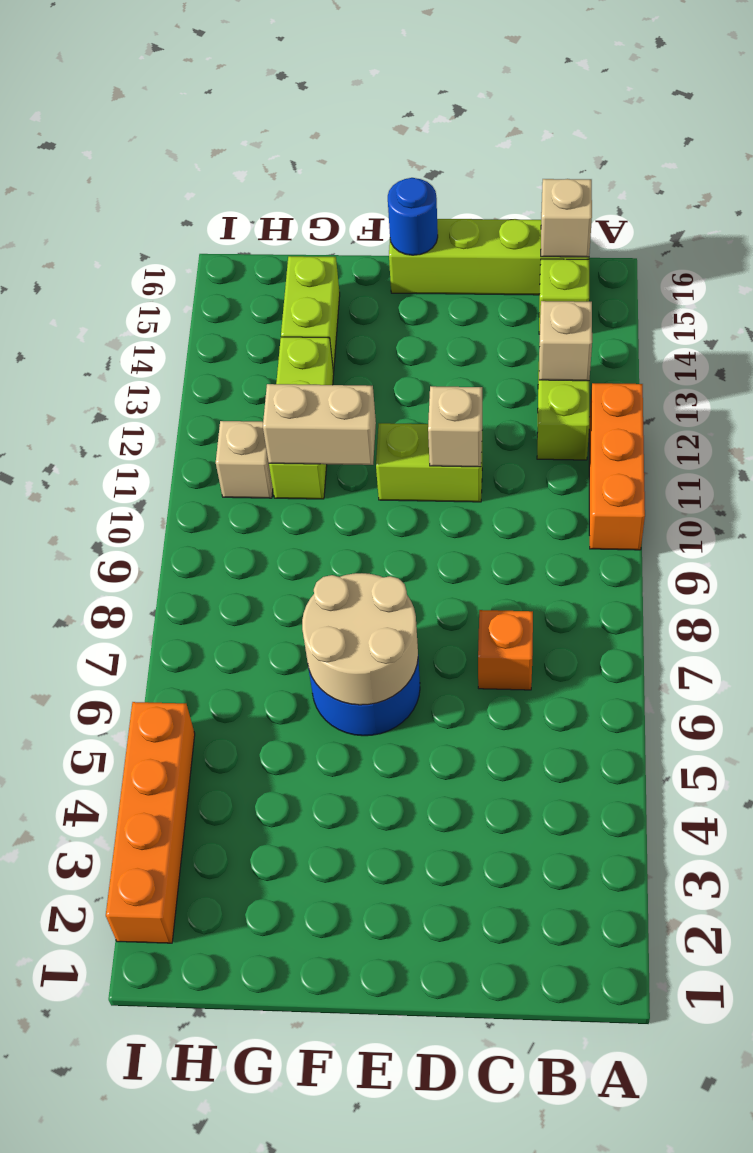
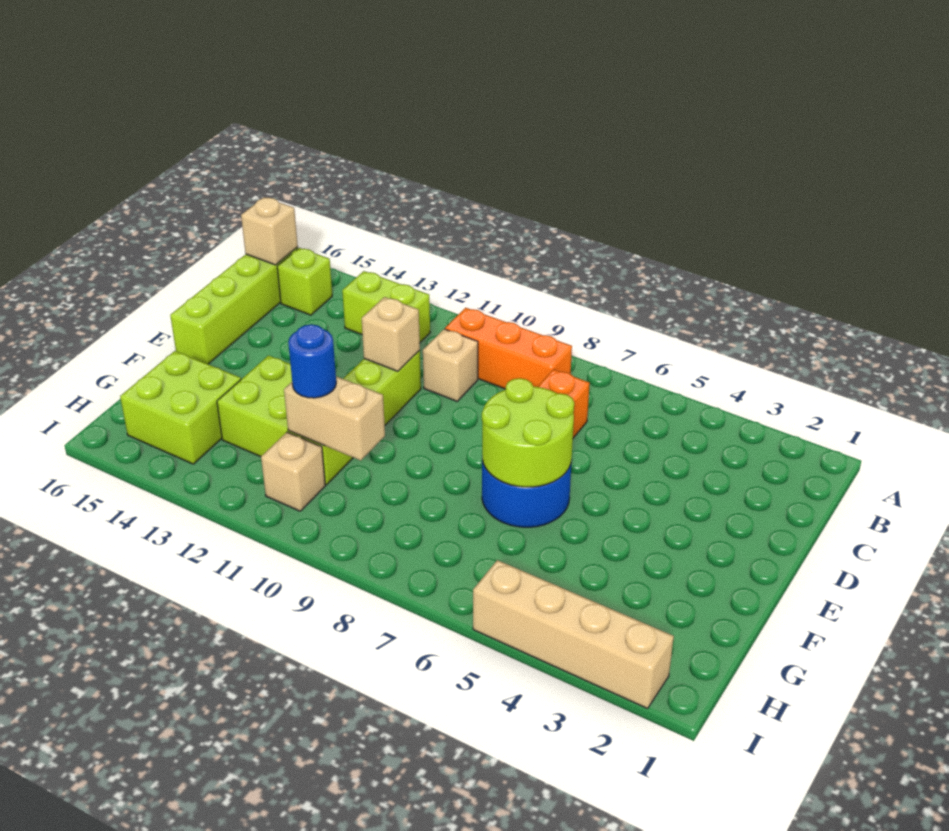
orange brick A10:A12 level 1 -> orange brick B8:B10 level 1
tan brick B13 level 2 -> tan brick C10 level 1
tan round brick E6:F7 level 2 -> lime round brick E6:F7 level 2
blue round brick E16 level 2 -> blue round brick G11 level 3
tan brick F11:G11 level 2 -> tan brick G10:G11 level 2
lime brick G11:G13 level 1 -> lime brick F11:G13 level 1
lime brick G14:G15 level 1 -> lime brick G14:H15 level 1
orange brick I2:I5 level 1 -> tan brick I2:I5 level 1

